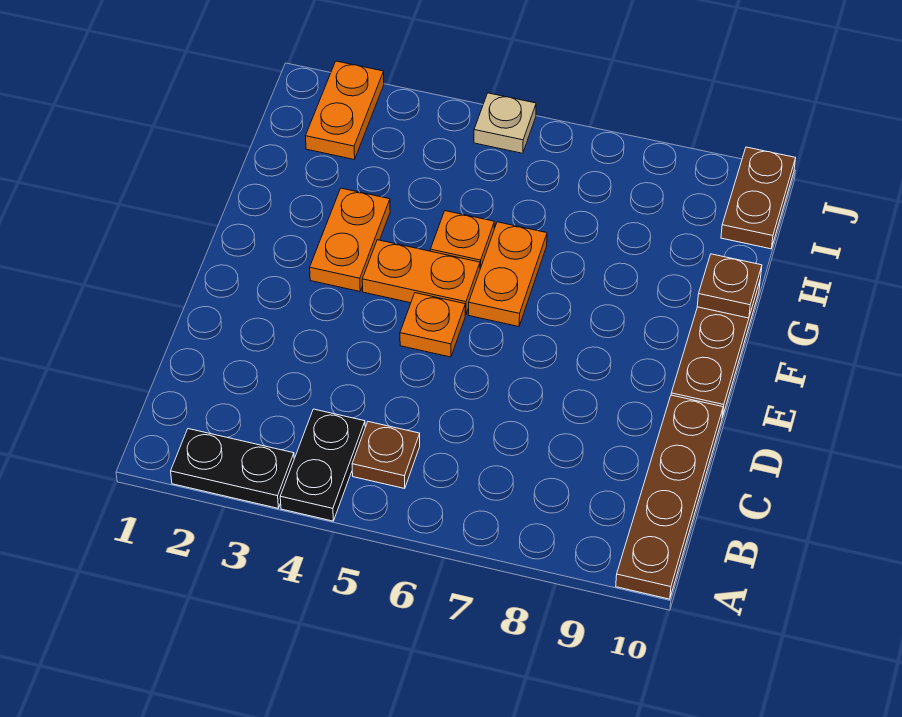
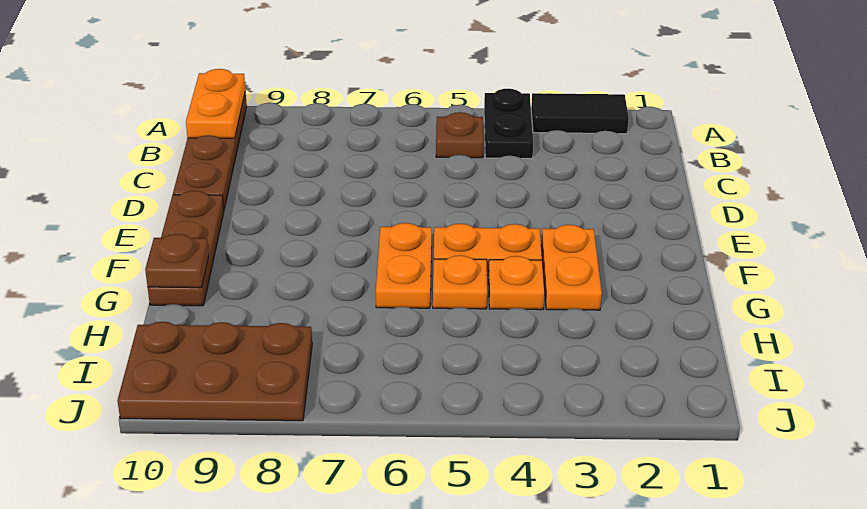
black plate A2:A3 level 1 -> black tile A2:A3 level 1
orange plate E5 level 1 -> orange plate G4 level 1
orange plate I2:J2 level 1 -> orange plate A10:B10 level 2
brown plate I10:J10 level 1 -> brown plate I8:J10 level 1
tan plate J5 level 1 -> none

